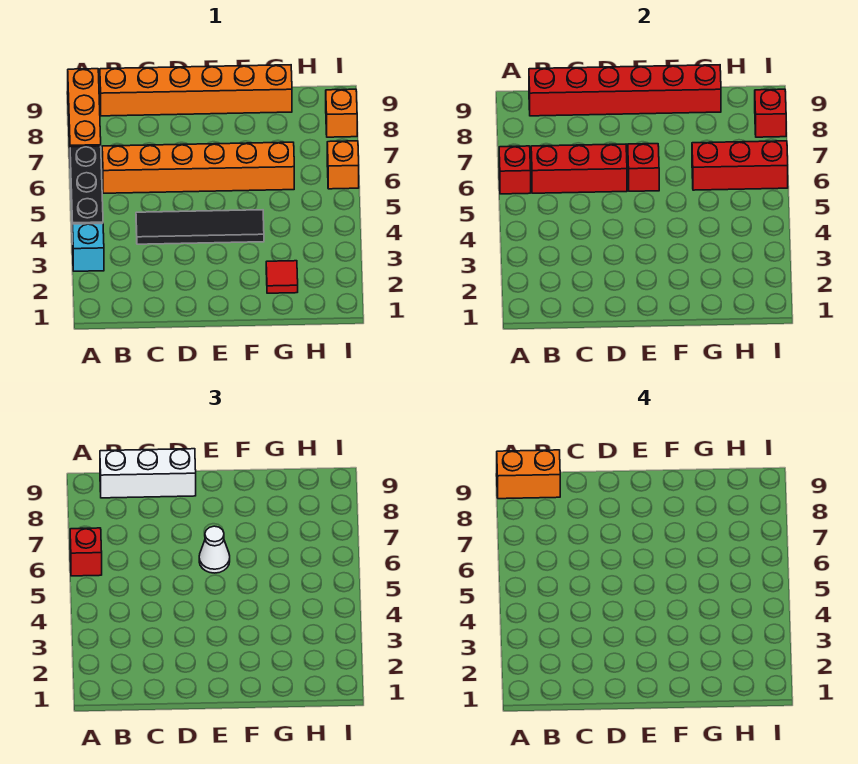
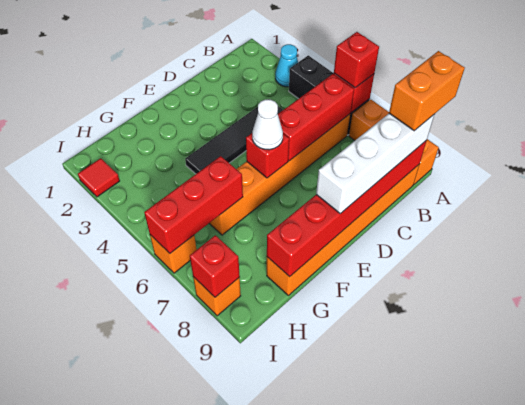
cyan brick A3 level 1 -> cyan cone A3 level 1
white brick B9:D9 level 3 -> white brick B9:E9 level 3
red tile G2 level 1 -> red tile I2 level 1

